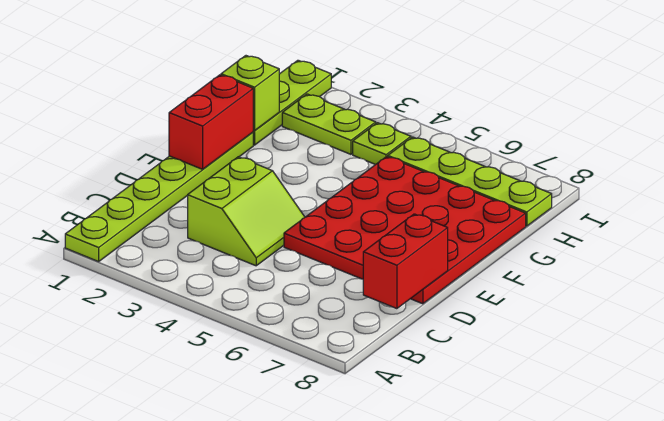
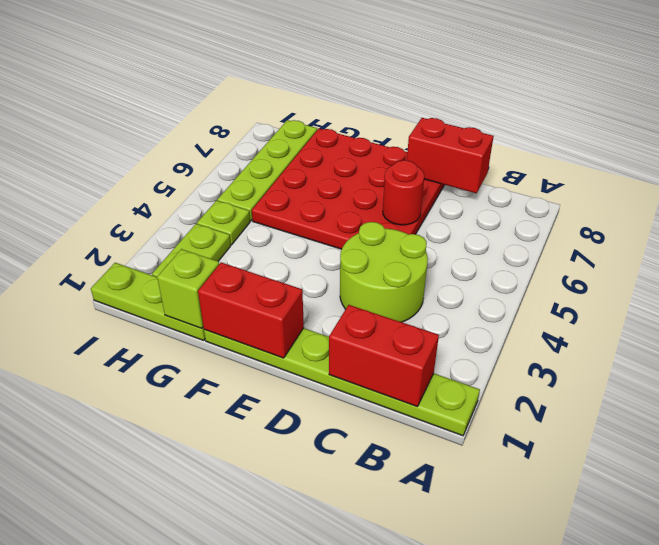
none -> red brick B1:C1 level 2
lime slope C3:D4 level 1 top 3 -> lime round brick C3:D4 level 1
none -> red round brick D6 level 2

